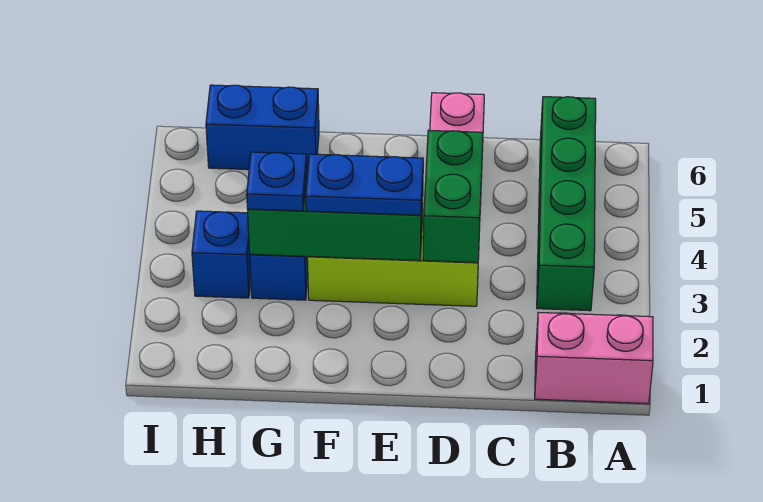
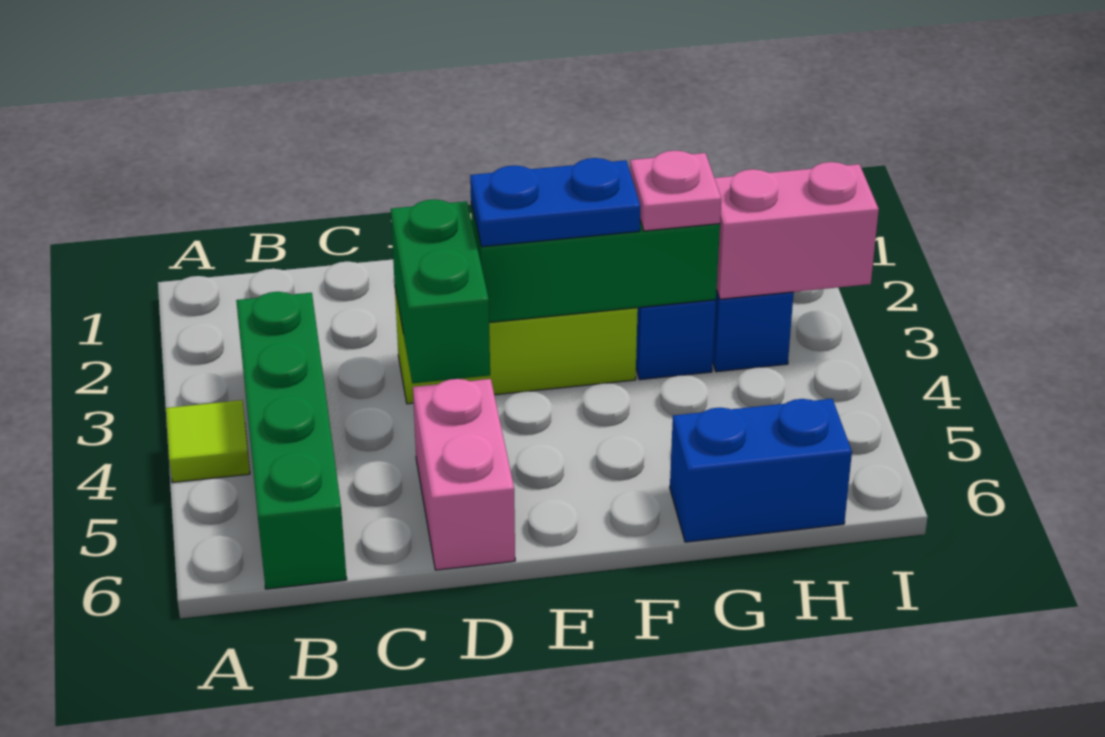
pink brick A1:B1 level 1 -> pink brick H3:I3 level 2
none -> lime tile A4 level 1
blue plate G3 level 3 -> pink plate G3 level 3

